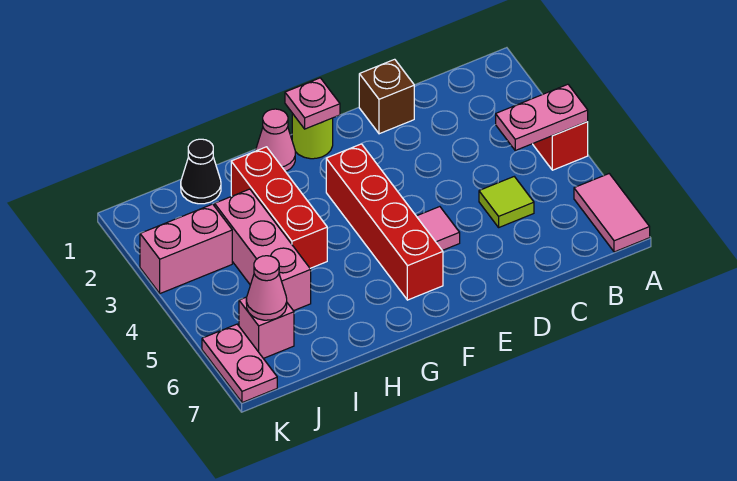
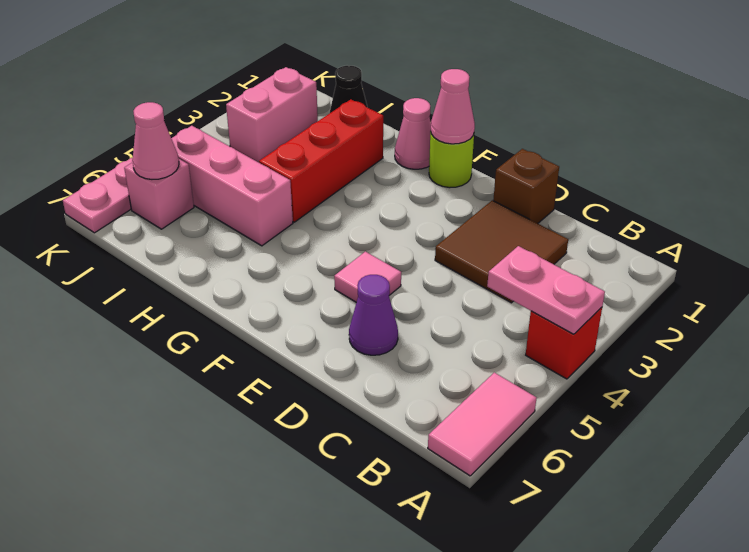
none -> brown tile C2:D3 level 1
lime tile C5 level 1 -> none
none -> purple cone D6 level 1
pink plate F1 level 2 -> pink cone F1 level 2
red brick F3:F6 level 1 -> none
pink brick I3:I5 level 1 -> pink brick H5:J5 level 1
pink brick J3:K3 level 1 -> pink brick J2:J3 level 1

